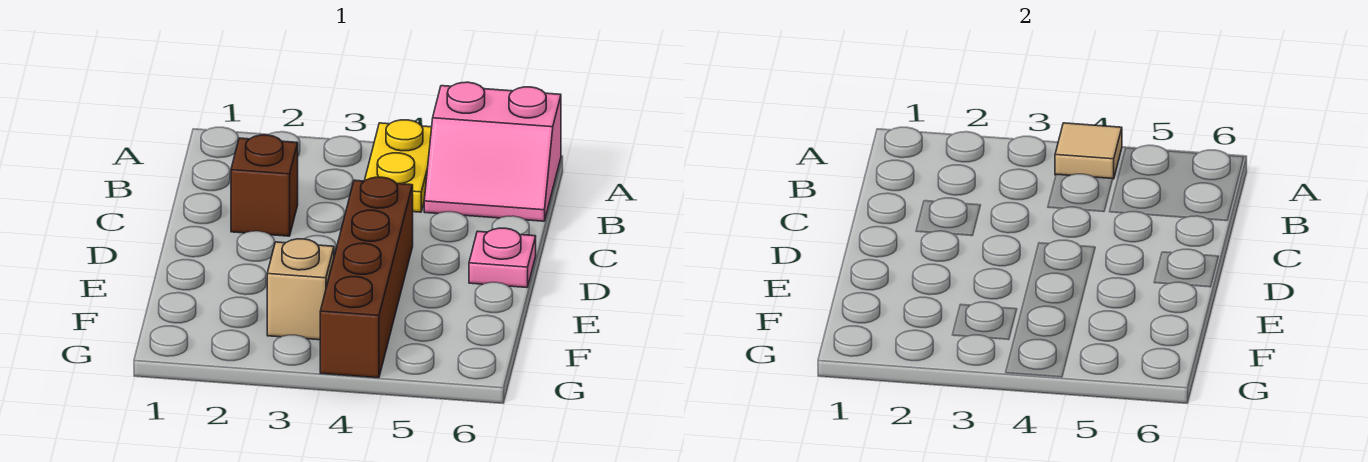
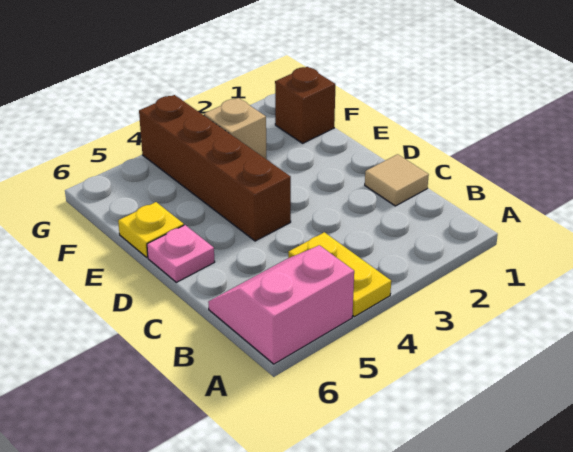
tan tile A4 level 2 -> tan tile C1 level 1
brown brick C2 level 1 -> brown brick F1 level 1
none -> yellow plate E6 level 1

